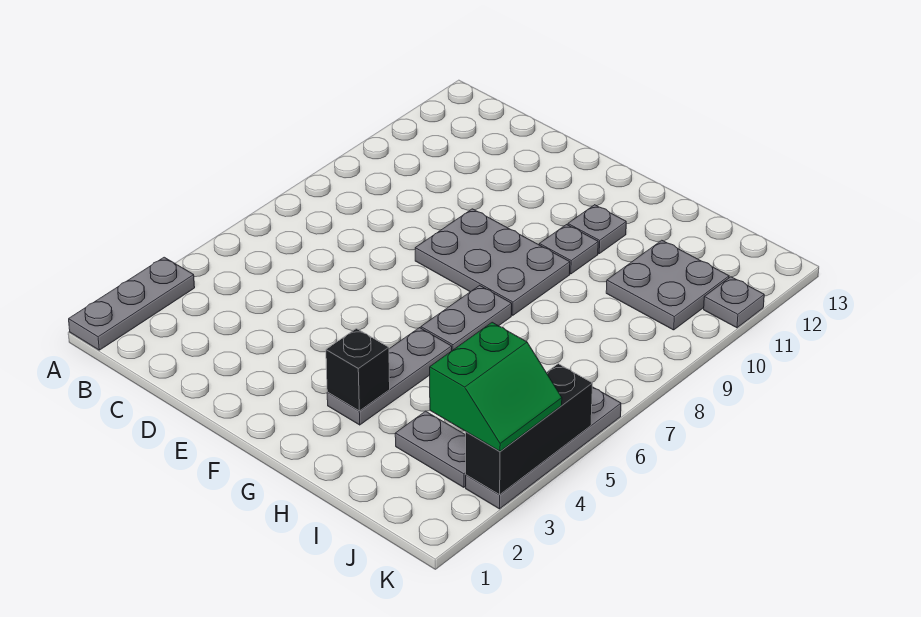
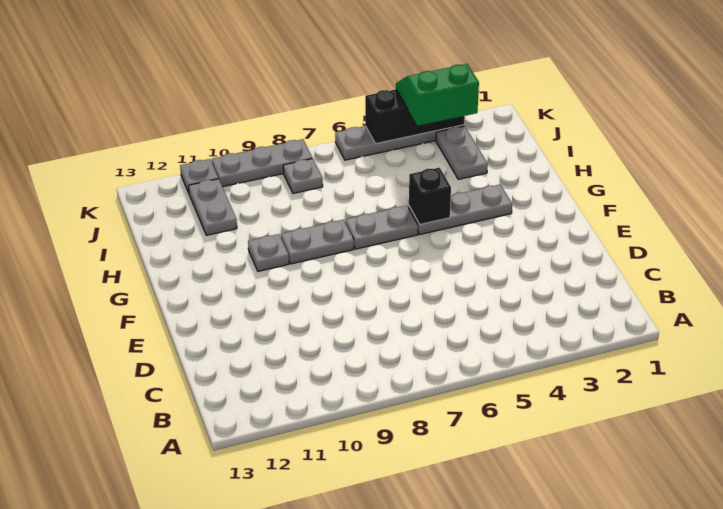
grey plate A1:A3 level 1 -> grey plate K8:K10 level 1
grey plate E8:G9 level 1 -> grey plate G8:G9 level 1
black brick G3 level 2 -> black brick G5 level 2
grey plate G11 level 1 -> grey plate J8 level 1
grey plate I10:J11 level 1 -> grey plate I11:J11 level 1

